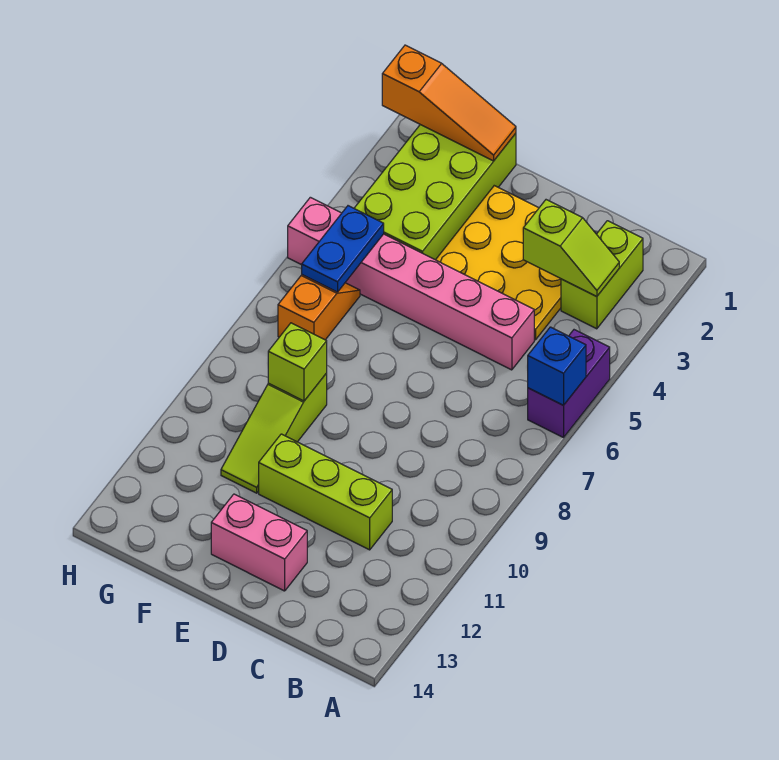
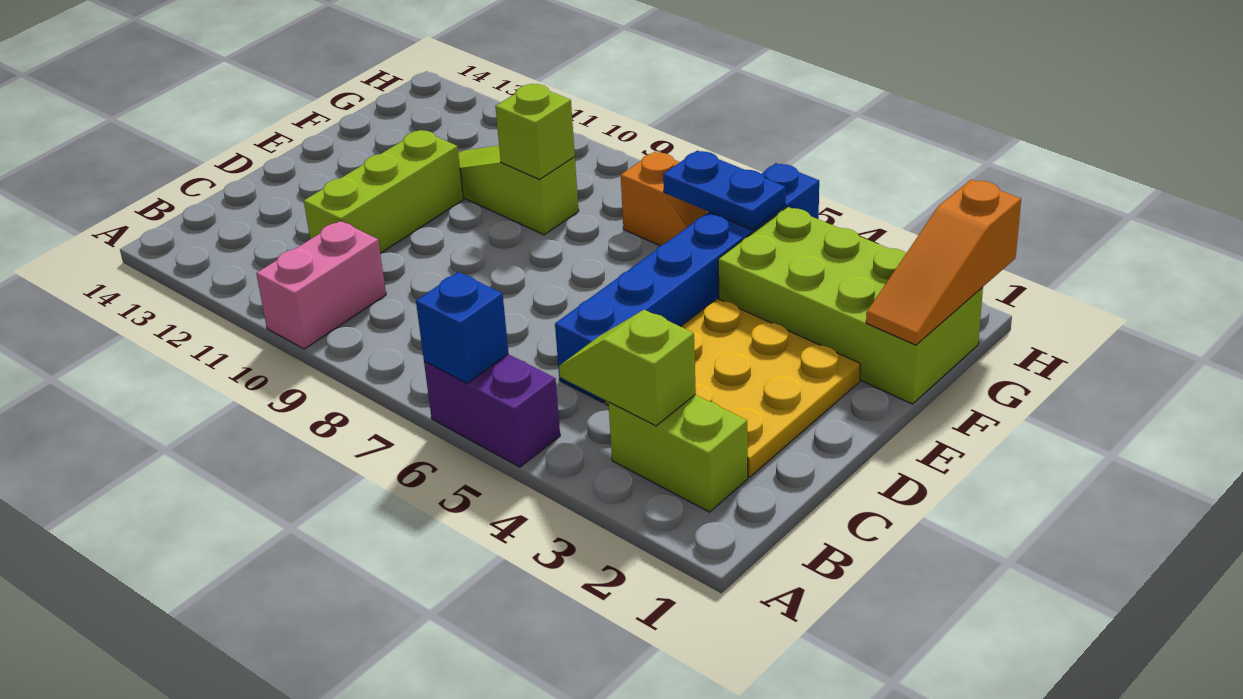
lime slope B3:C3 level 2 top C -> lime slope B3:B4 level 2 top 3
pink brick C5:H5 level 1 -> blue brick C5:H5 level 1
pink brick D13:E13 level 1 -> pink brick A10:B10 level 1

